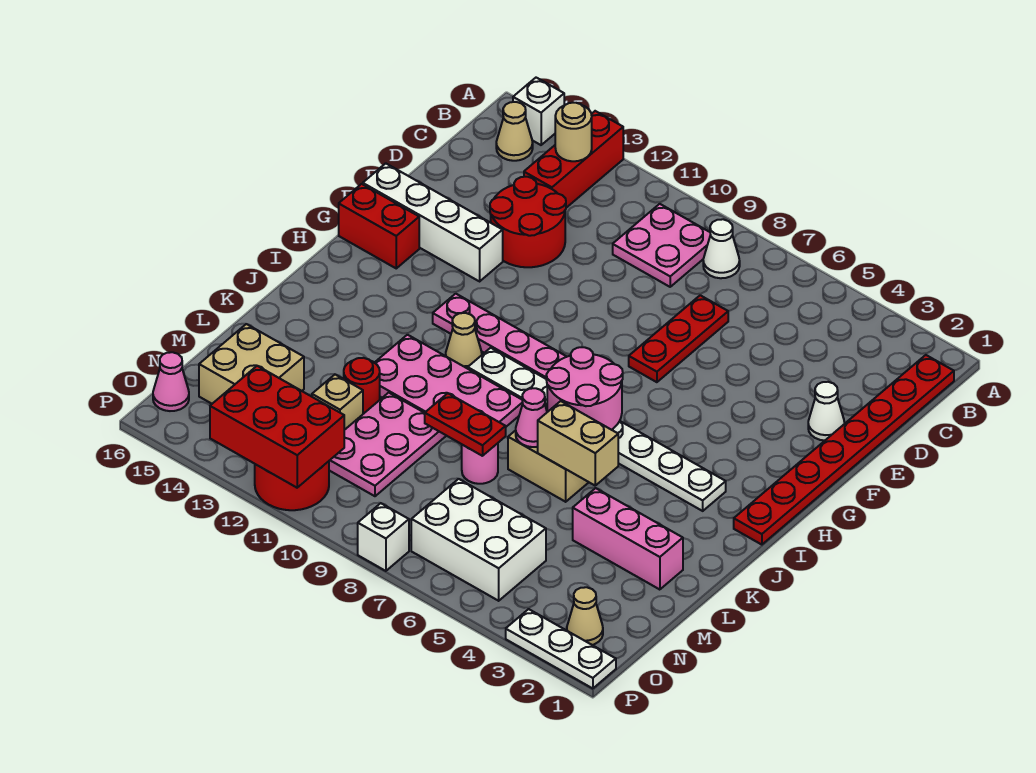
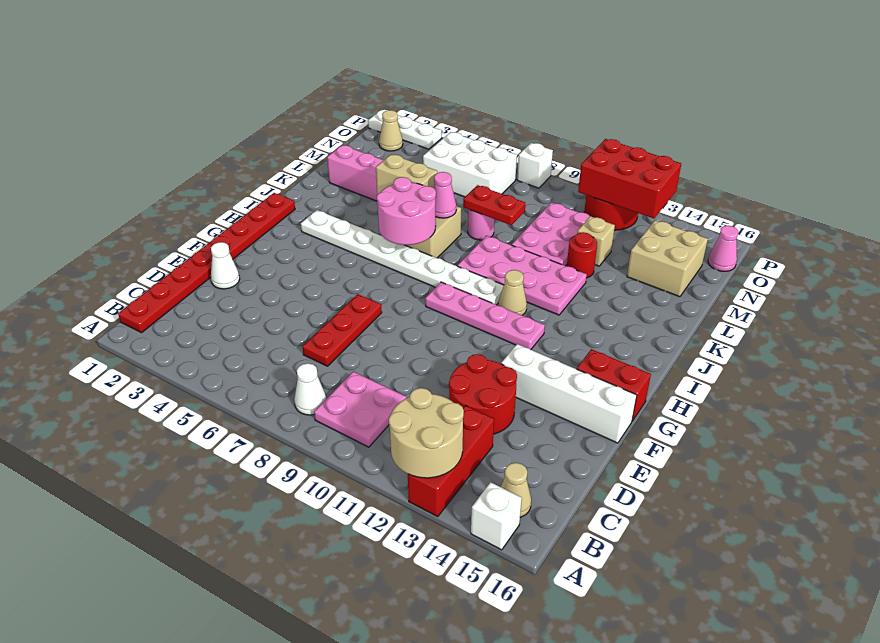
tan round brick B13 level 2 -> tan round brick A12:B13 level 2

